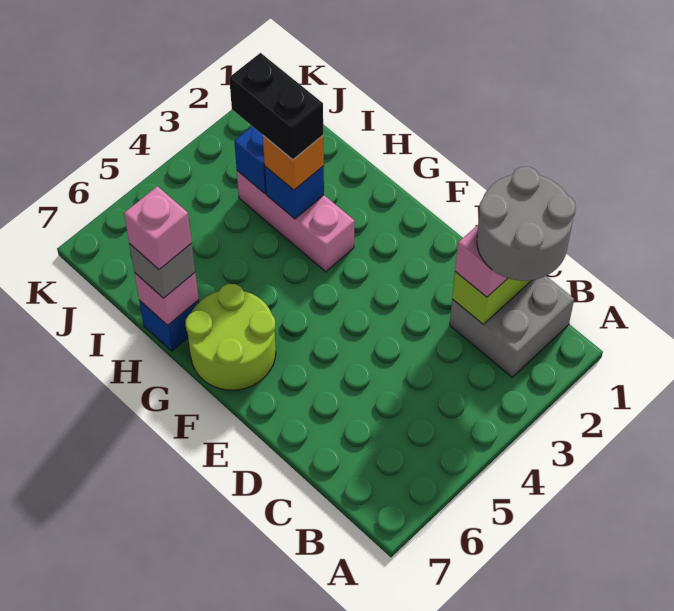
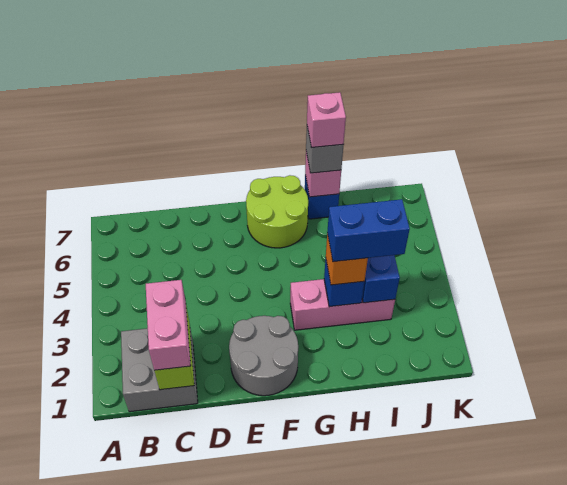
grey round brick B1:C2 level 4 -> grey round brick E1:F2 level 1
black brick H3:I3 level 4 -> blue brick H3:I3 level 4

